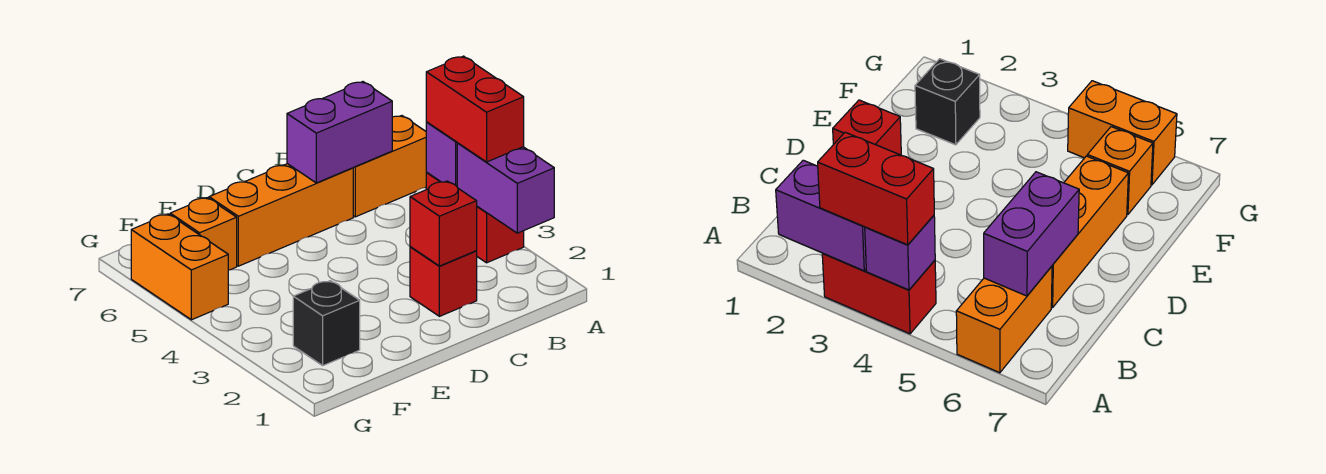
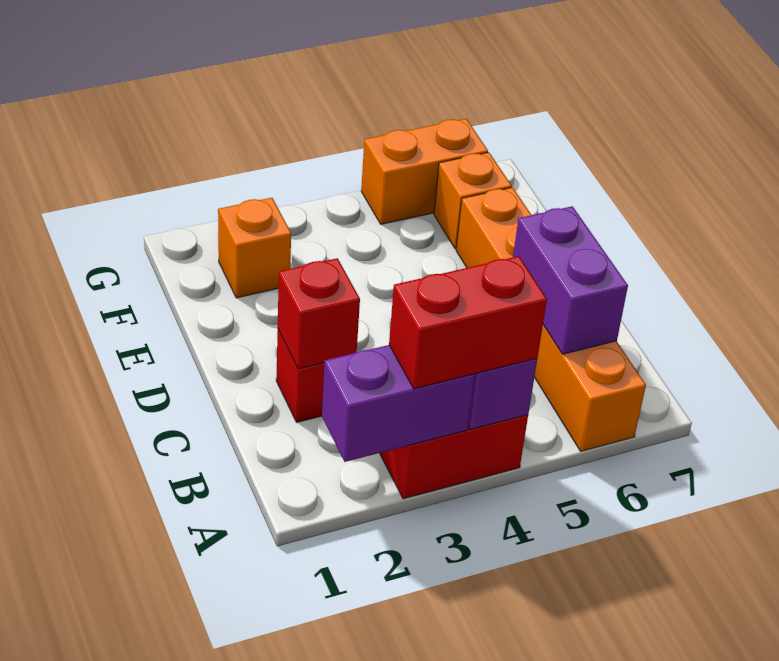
black brick F2 level 1 -> orange brick F2 level 1

